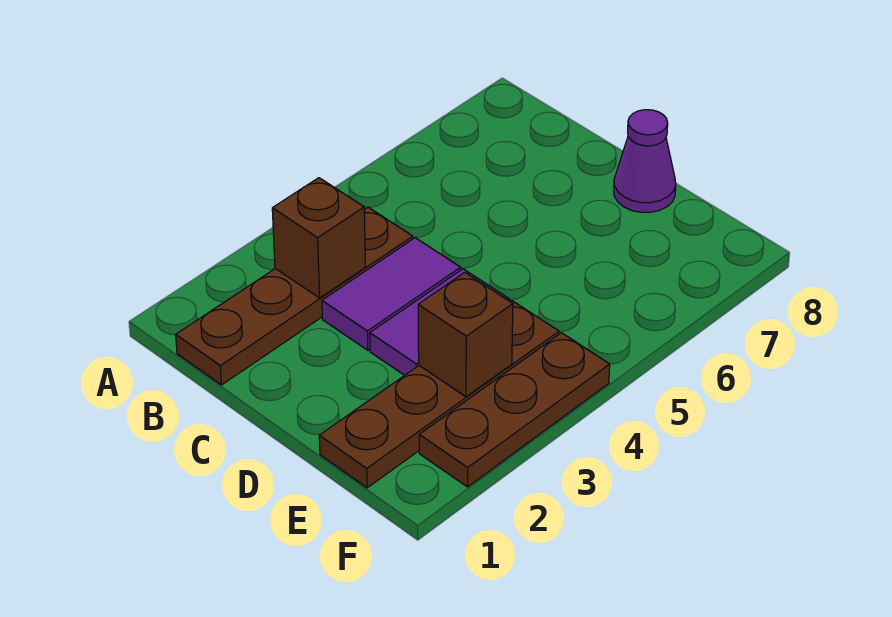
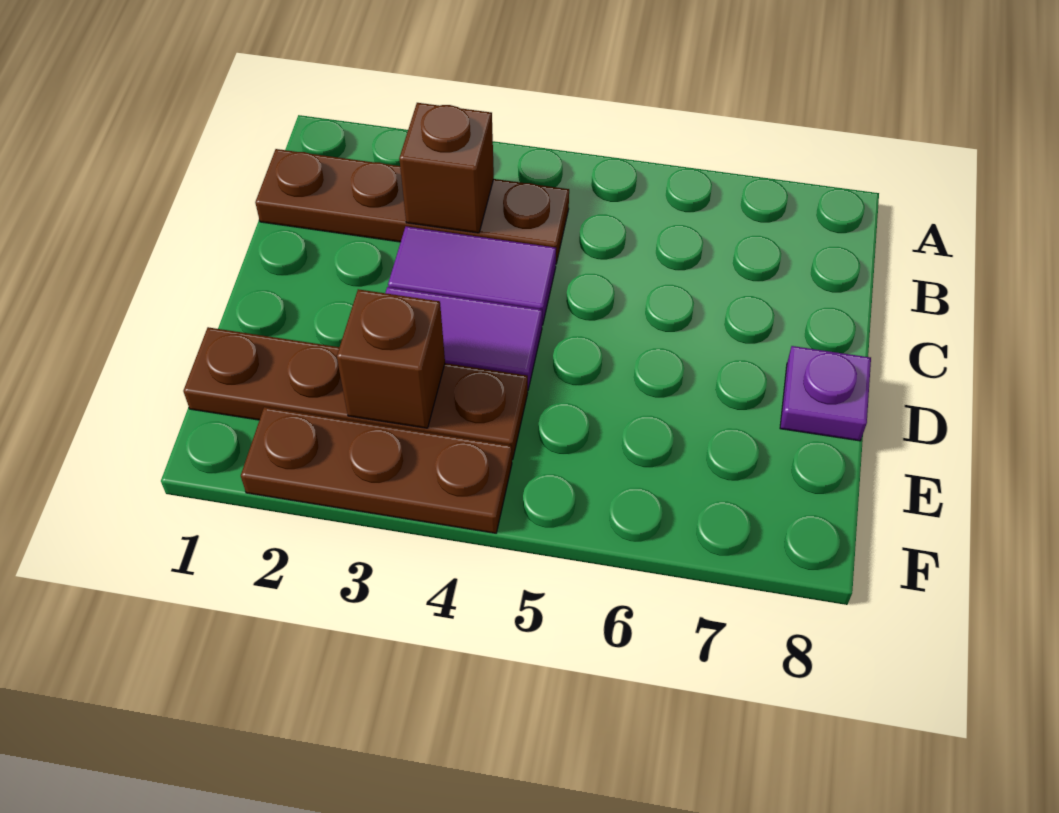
purple cone D8 level 1 -> purple plate D8 level 1

